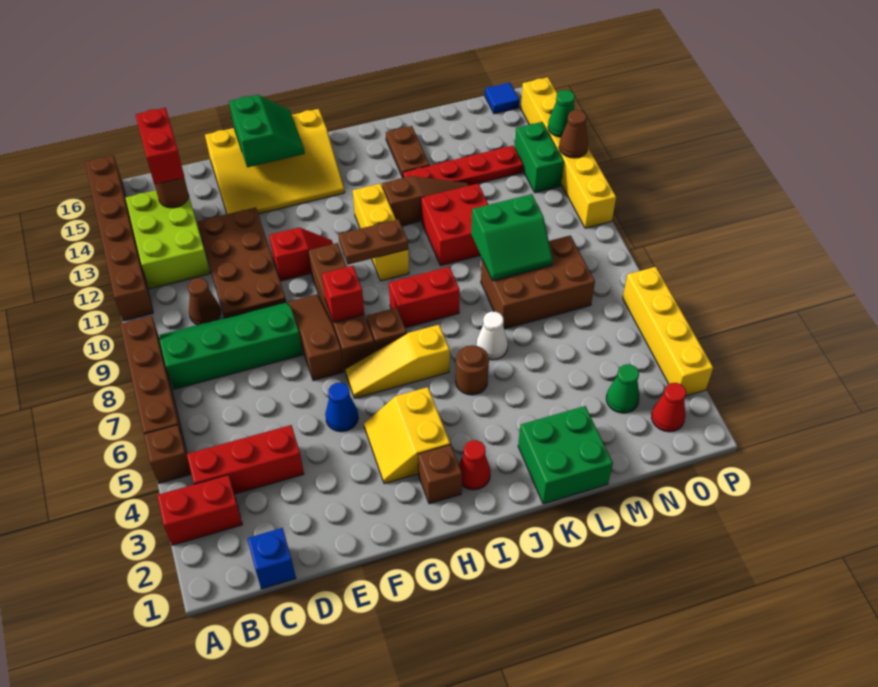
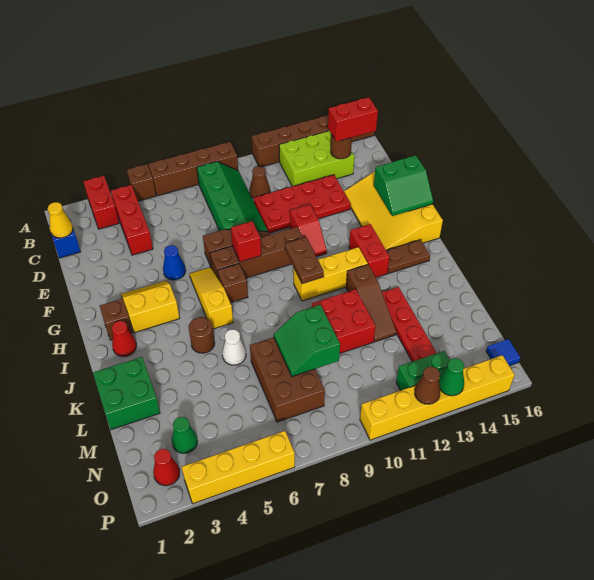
none -> yellow cone C1 level 2
brown plate D10:E13 level 1 -> red plate D10:E13 level 1
red brick I8:J8 level 1 -> red brick H13:I13 level 1
brown plate K14:K15 level 1 -> brown plate I14:I15 level 1

